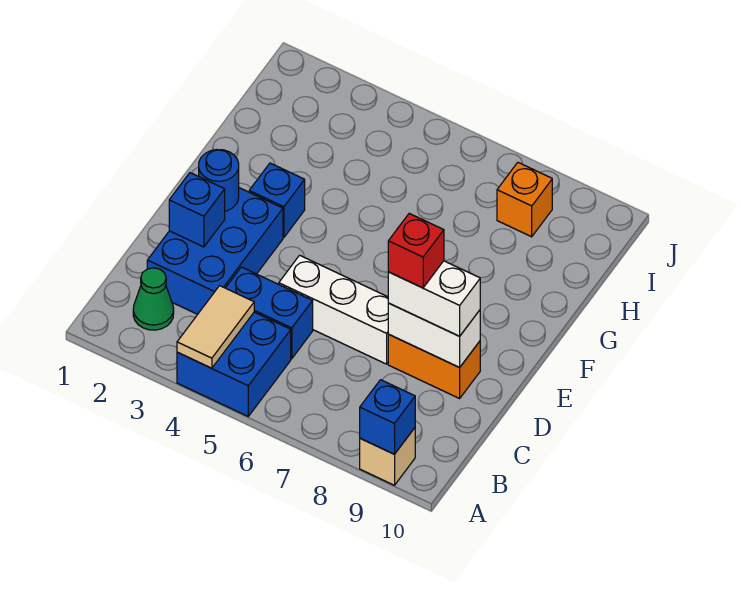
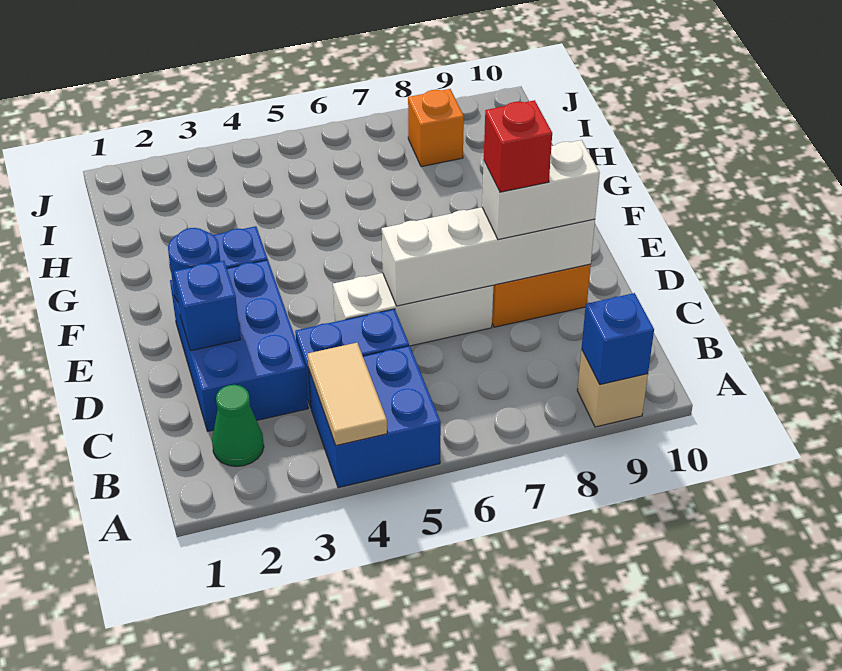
white brick D8:D9 level 2 -> white brick D6:D9 level 2

